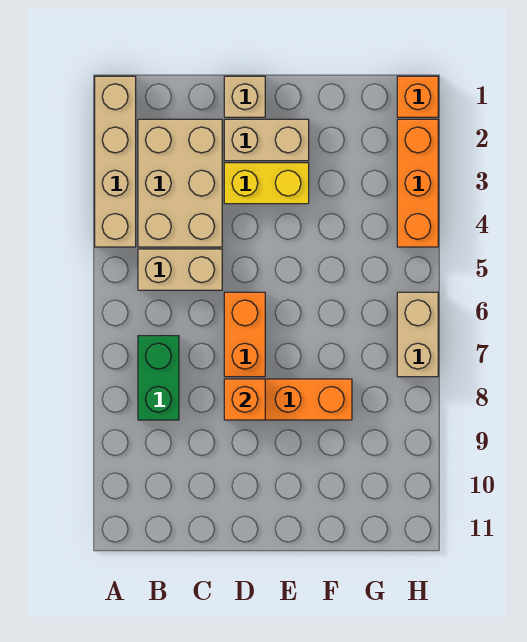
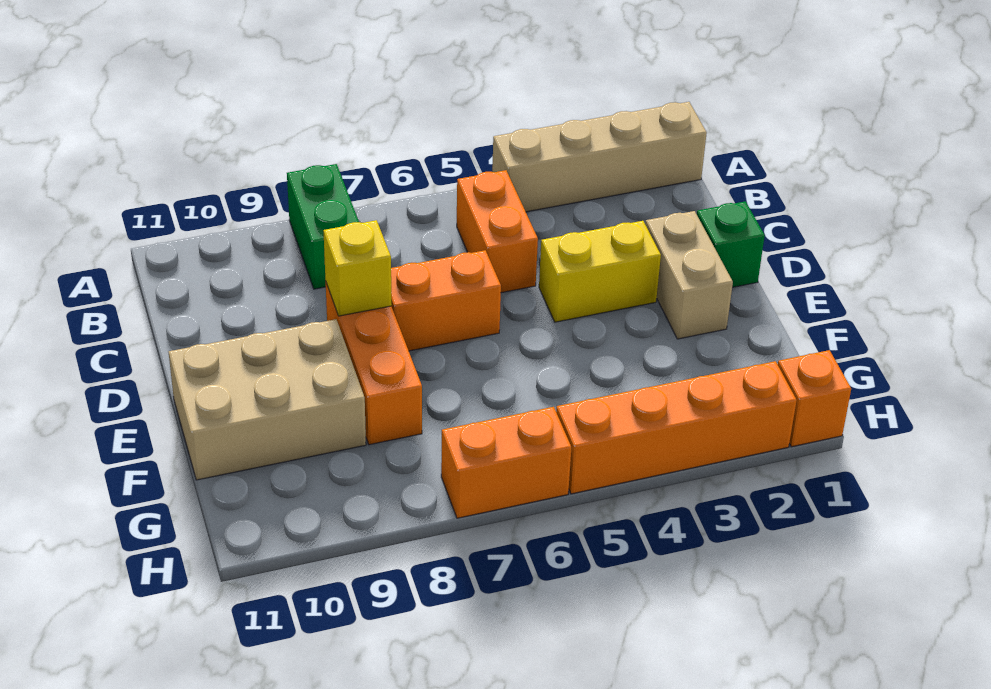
tan brick B2:C4 level 1 -> tan brick E9:F11 level 1
tan brick B5:C5 level 1 -> orange brick B5:C5 level 1
green brick B7:B8 level 1 -> green brick A8:B8 level 1
tan brick D1 level 1 -> green brick D1 level 1
yellow brick D3:E3 level 1 -> yellow brick D3:D4 level 1
orange brick D8 level 2 -> yellow brick D8 level 2
orange brick H2:H4 level 1 -> orange brick H2:H5 level 1
tan brick H6:H7 level 1 -> orange brick H6:H7 level 1

